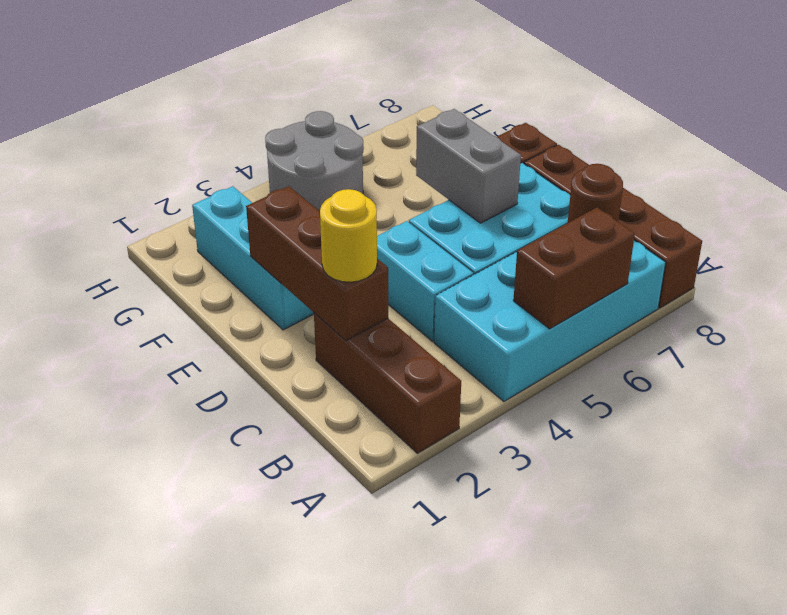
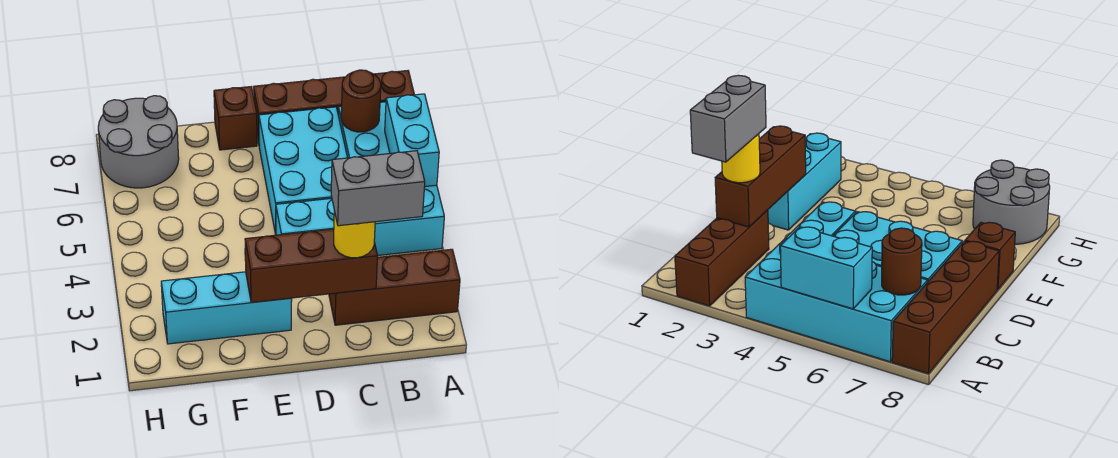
brown brick A5:A6 level 2 -> cyan brick A5:A6 level 2
grey brick D6:E6 level 2 -> grey brick B2:C2 level 4
grey round brick G4:H5 level 1 -> grey round brick G7:H8 level 1

